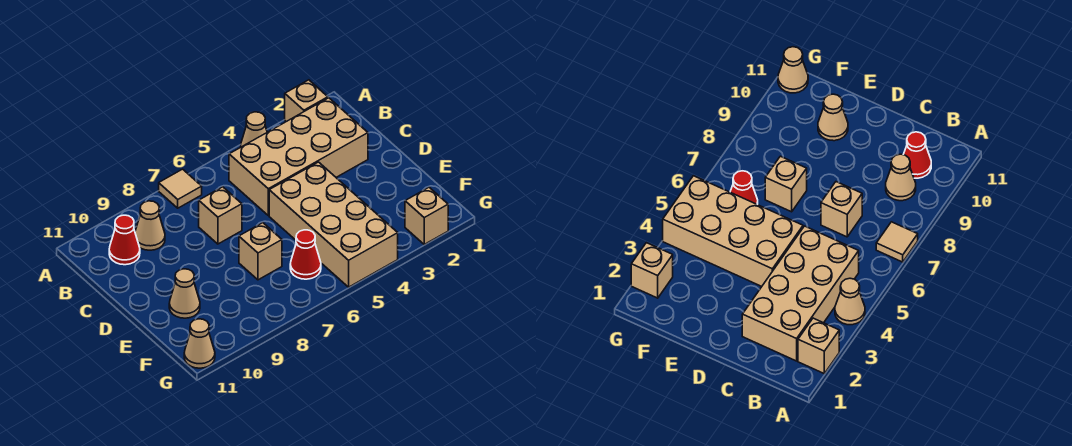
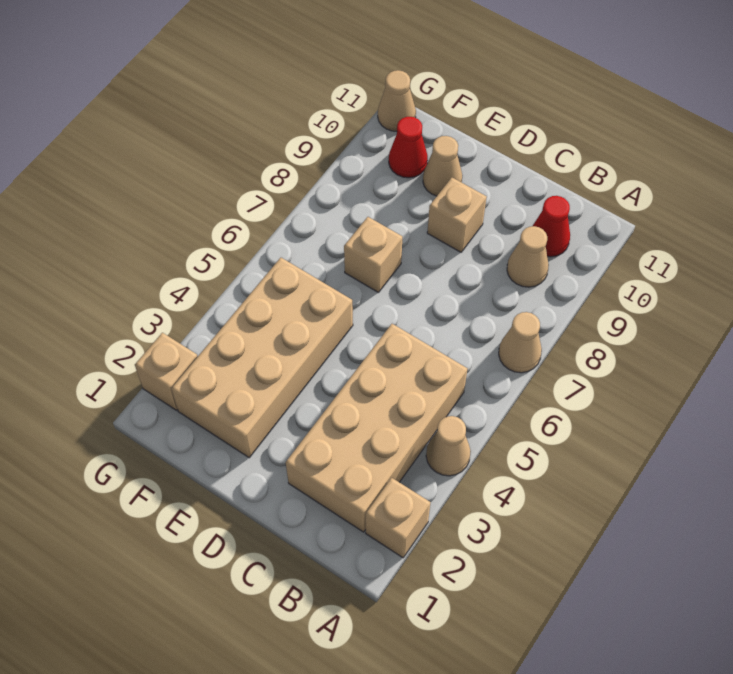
tan tile A7 level 1 -> tan cone A7 level 1
tan brick C7 level 1 -> tan brick D9 level 1
tan brick D4:G5 level 1 -> tan brick E2:F5 level 1
red cone F6 level 1 -> red cone F10 level 1

